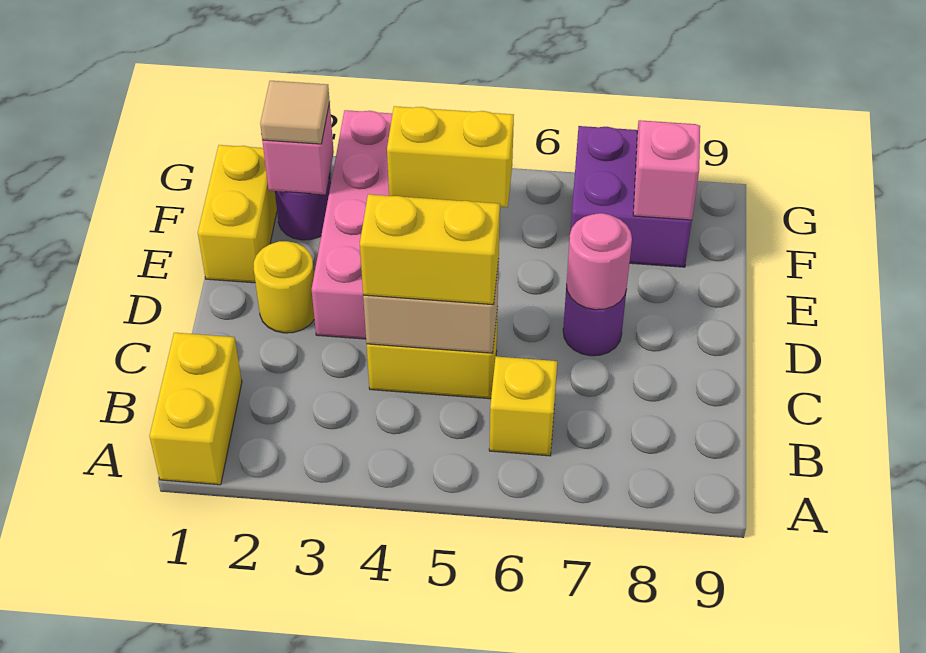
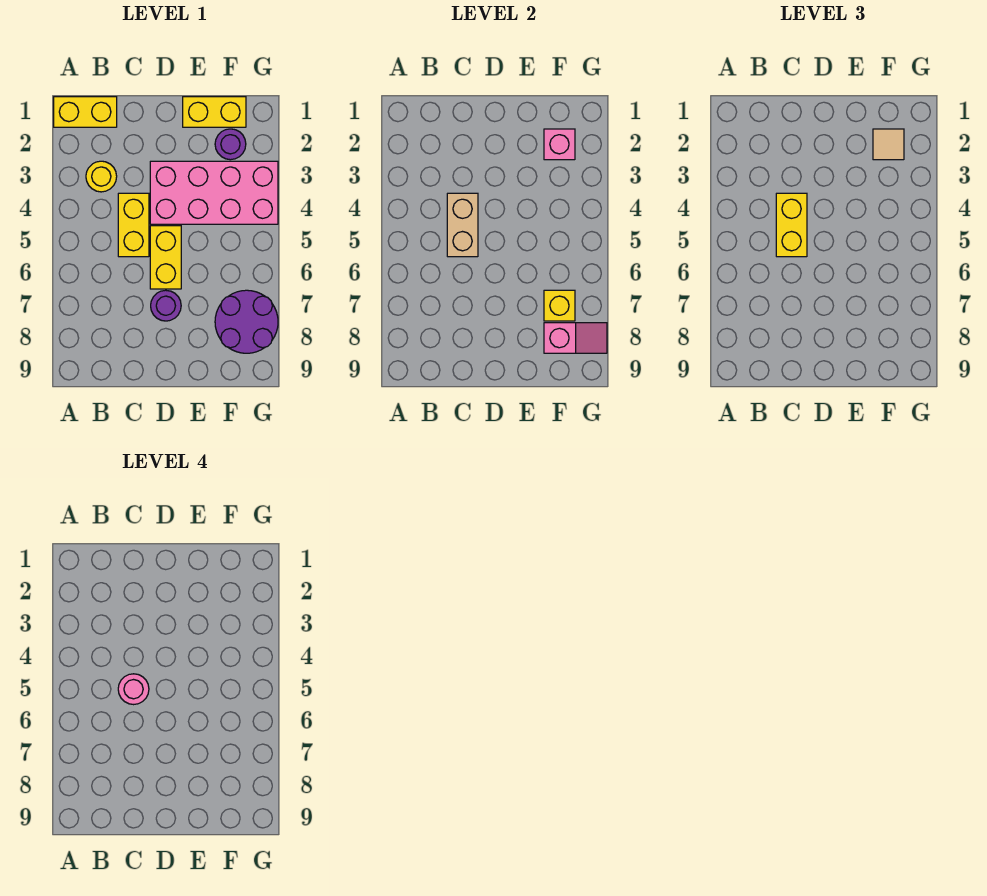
yellow brick B6 level 1 -> yellow brick F7 level 2
yellow round brick D2 level 1 -> yellow round brick B3 level 1
pink round brick D7 level 2 -> pink round brick C5 level 4
yellow brick F4:F5 level 2 -> yellow brick D5:D6 level 1
purple brick F7:G8 level 1 -> purple round brick F7:G8 level 1

